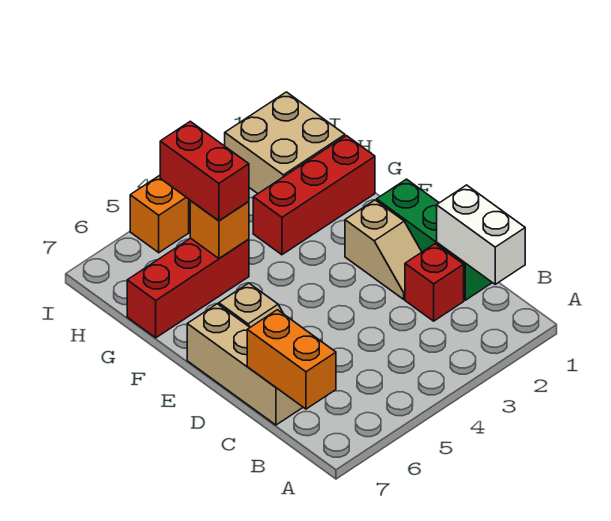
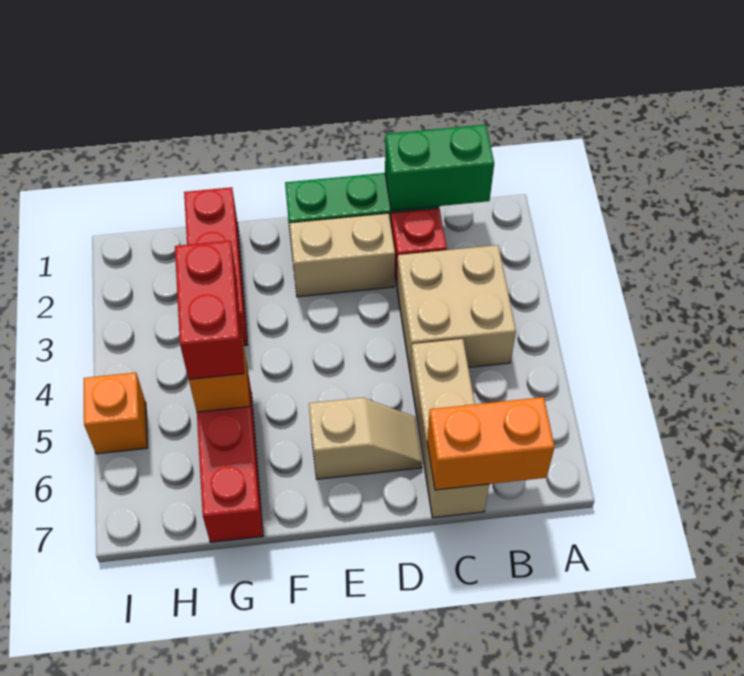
white brick B1:C1 level 2 -> green brick B1:C1 level 2
tan brick C7:E7 level 1 -> tan brick C5:C7 level 1
tan slope D2:E2 level 1 top E -> tan brick D2:E2 level 1
red brick G5:H5 level 3 -> red brick G4:G5 level 3
tan brick H1:I2 level 1 -> tan brick B3:C4 level 1

